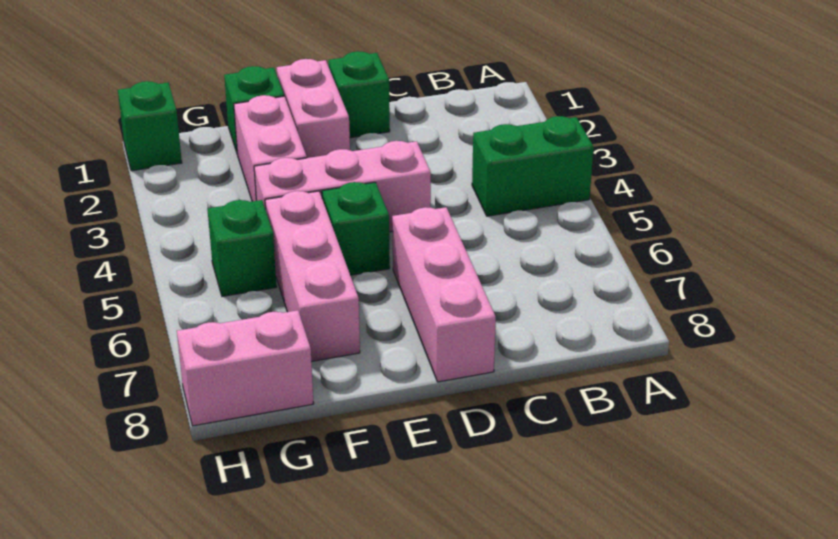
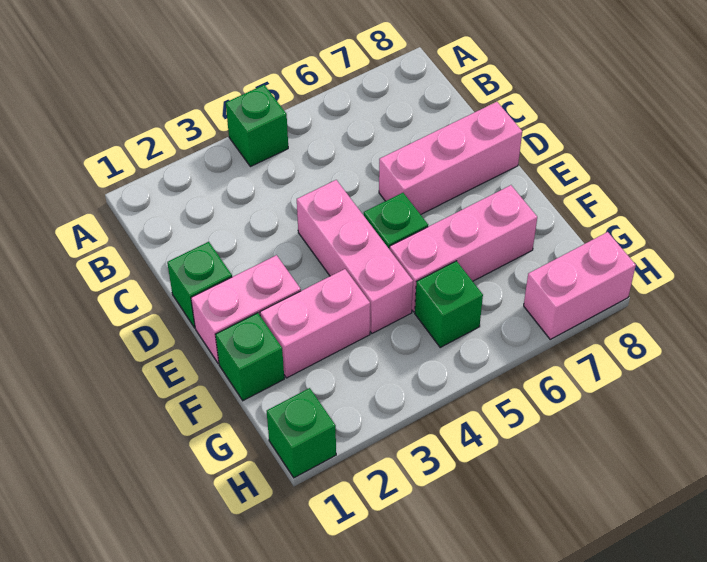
green brick A4:B4 level 1 -> green brick A4 level 1
pink brick G8:H8 level 1 -> pink brick H7:H8 level 1

